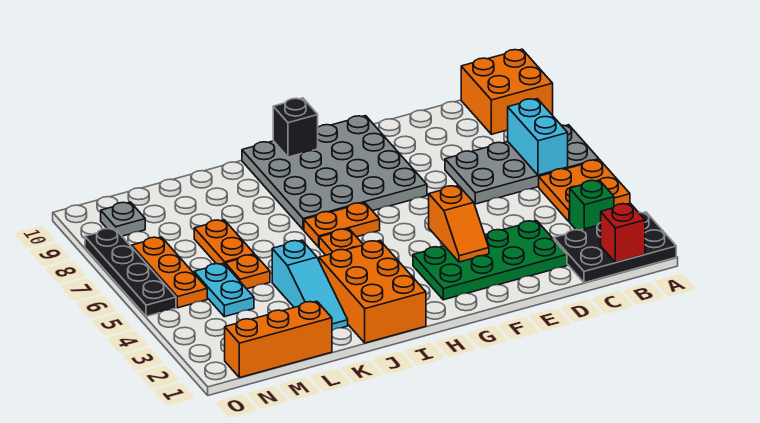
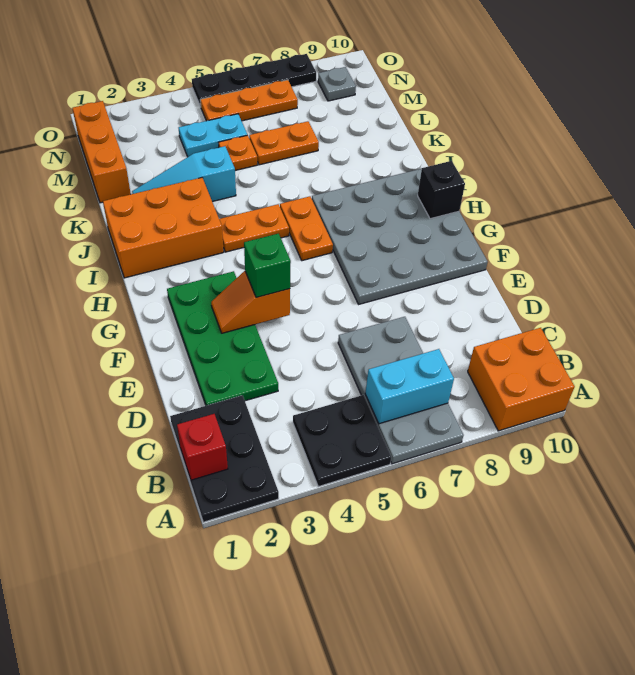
orange plate A4:B5 level 1 -> black plate A4:B5 level 1
green brick B3 level 1 -> green brick F4 level 3

